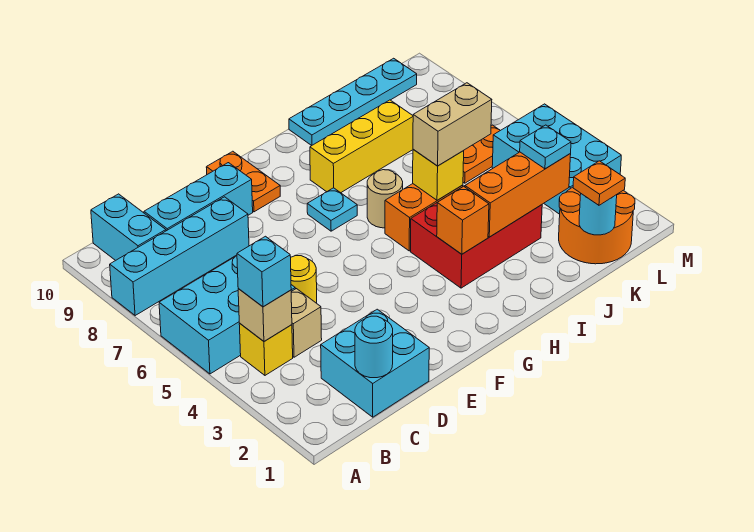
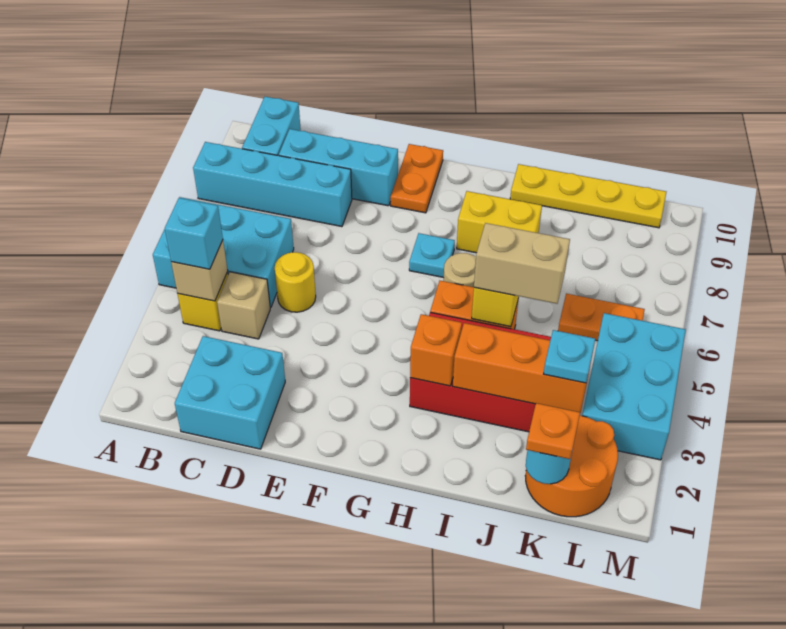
cyan round brick C1 level 2 -> none
yellow brick H8:J8 level 1 -> yellow brick H8:I8 level 1
cyan plate I10:L10 level 1 -> yellow plate I10:L10 level 1

